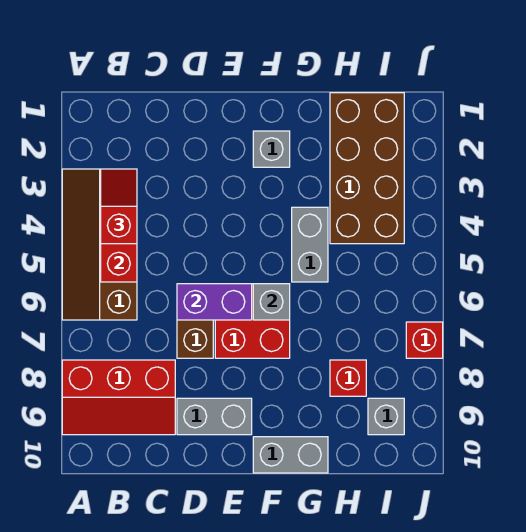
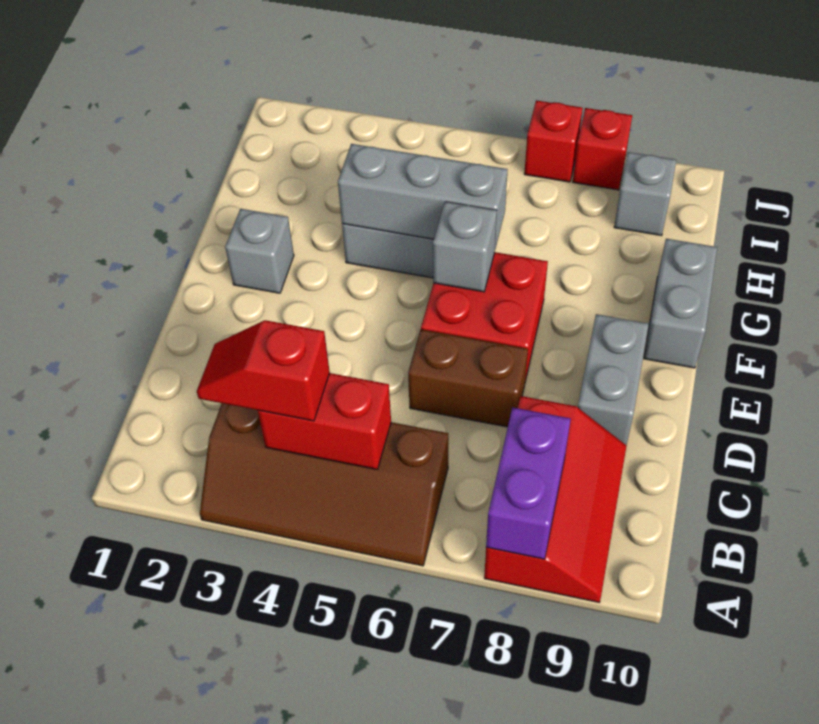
purple brick D6:E6 level 2 -> purple brick A8:B8 level 2
none -> grey brick G4:G6 level 2
brown brick H1:I4 level 1 -> none
red brick H8 level 1 -> red brick J8 level 1

